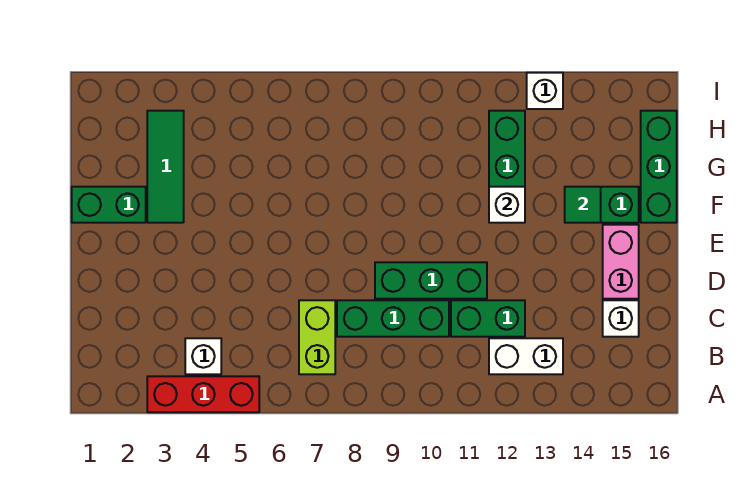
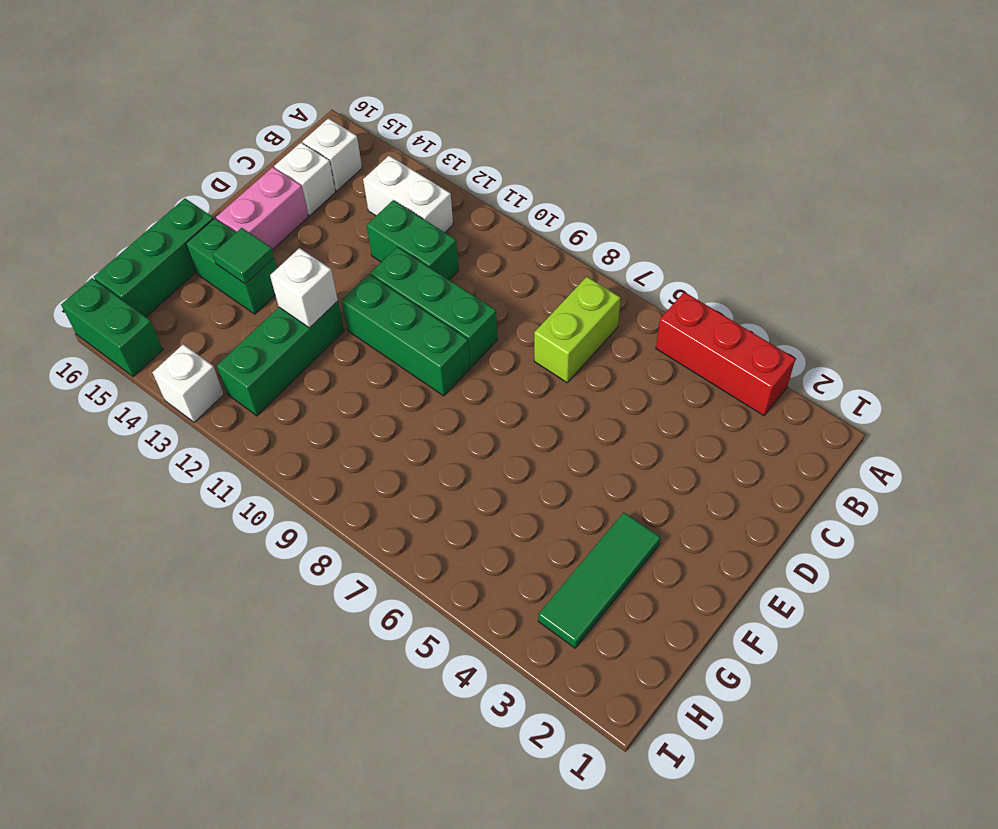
white brick B4 level 1 -> white brick B15 level 1
green brick C8:C10 level 1 -> green brick E9:E11 level 1
green brick F1:F2 level 1 -> green brick I15:I16 level 1

